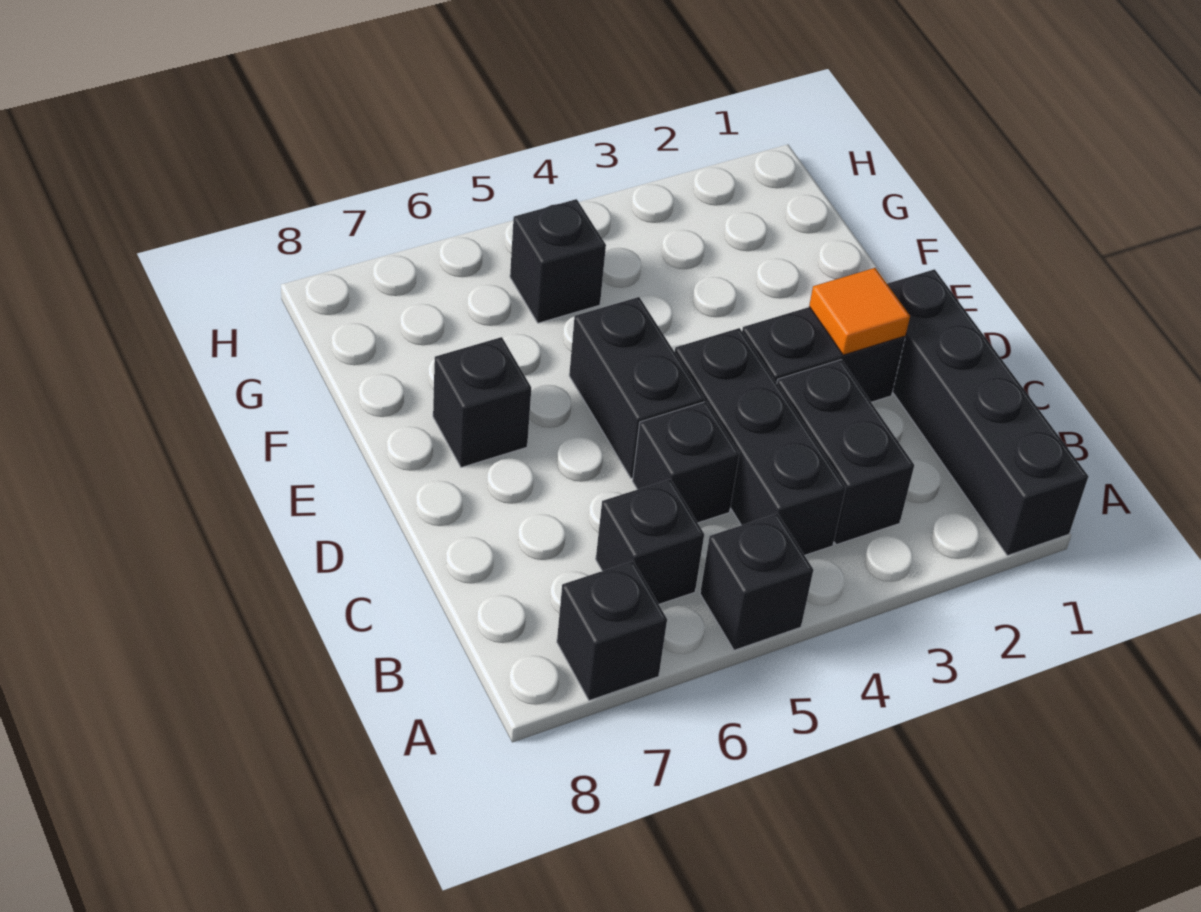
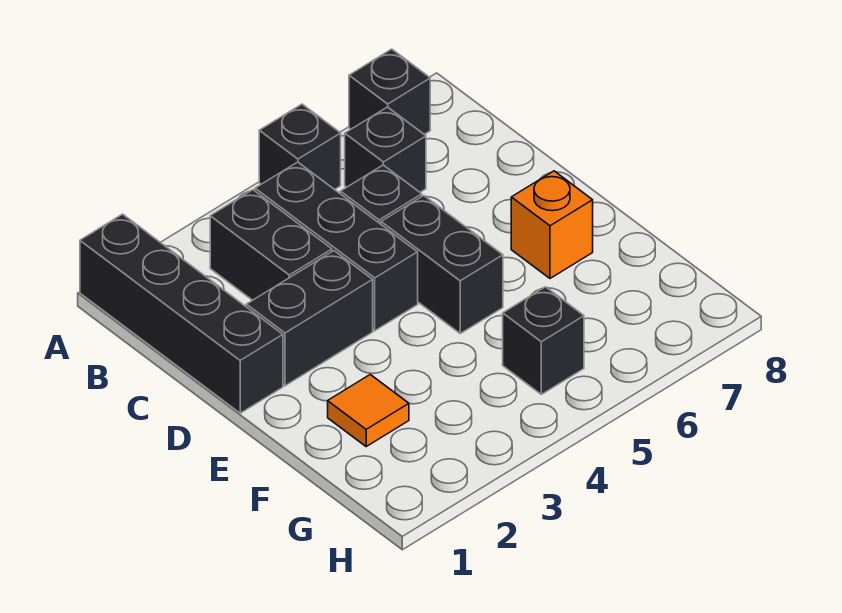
orange tile D2 level 2 -> orange tile F2 level 1
black brick E7 level 1 -> orange brick E7 level 1

